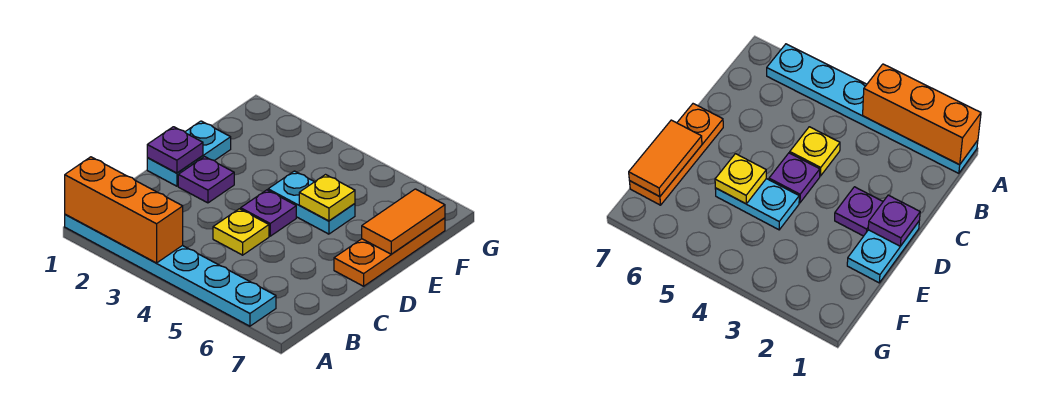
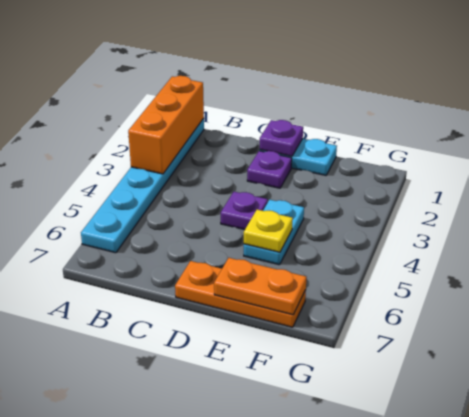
yellow plate C4 level 1 -> none
orange tile E7:F7 level 2 -> orange plate E7:F7 level 2

